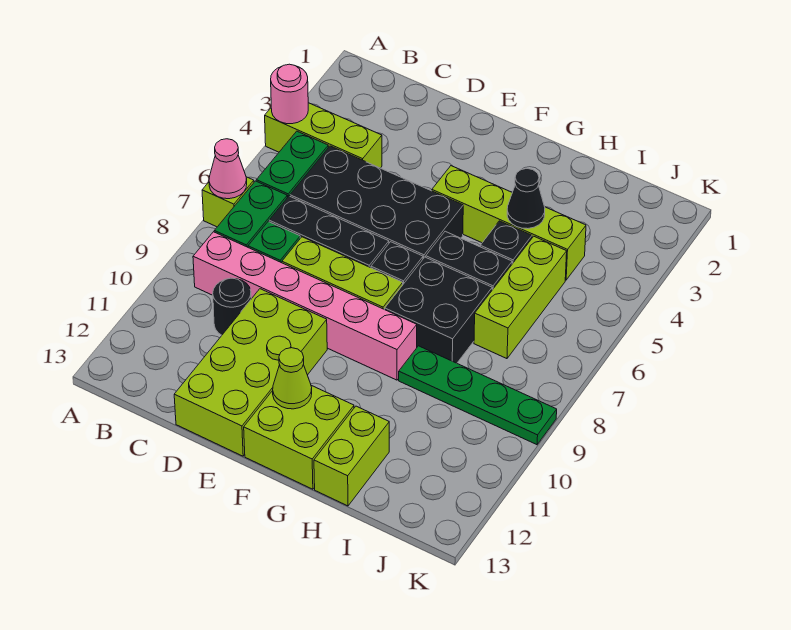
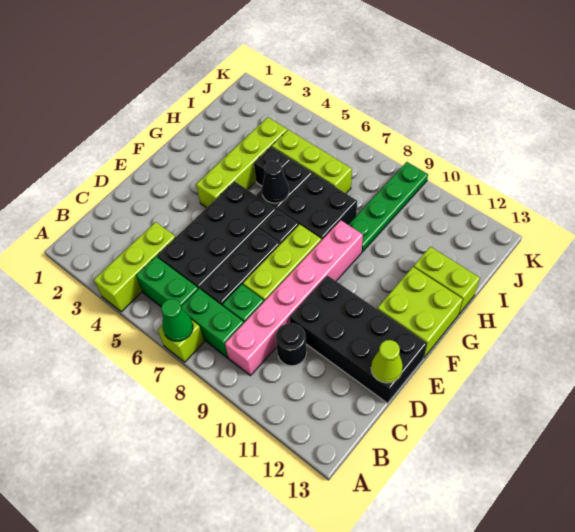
pink round brick A4 level 2 -> none
pink cone A7 level 2 -> green cone A7 level 2
lime brick D10:E13 level 1 -> black brick D10:E13 level 1
lime cone F12 level 2 -> lime cone D13 level 2
black cone H4 level 2 -> black cone G6 level 2

